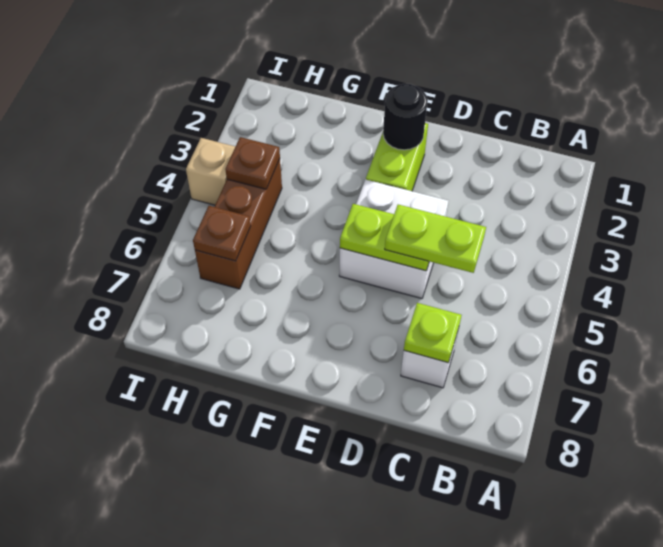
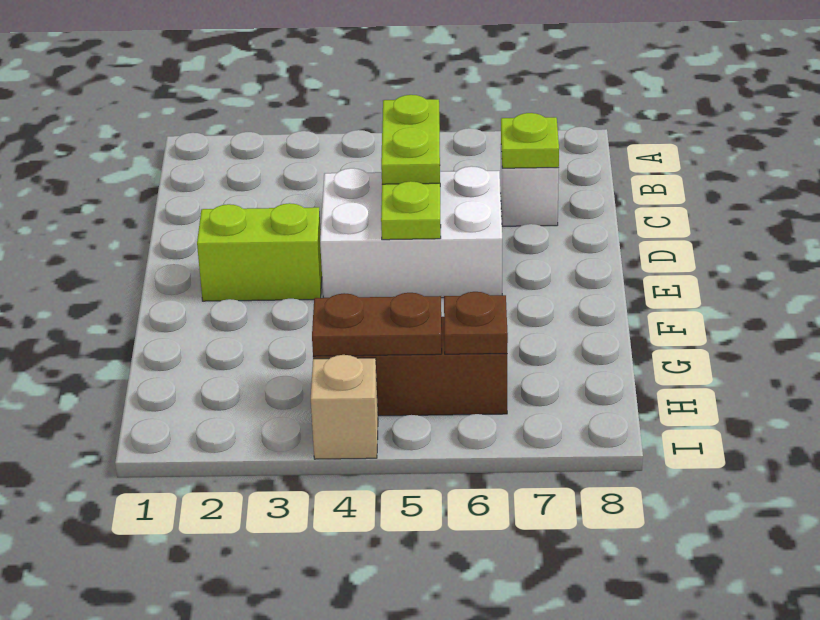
white brick D4:E5 level 1 -> white brick D4:E6 level 1
black round brick E2 level 2 -> none
brown plate H4 level 2 -> brown plate H4:H5 level 2

